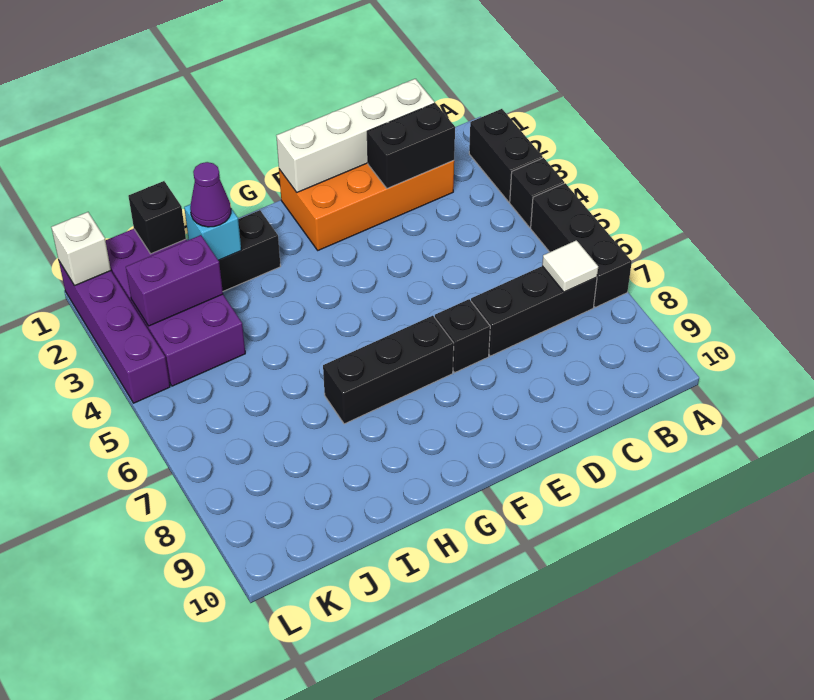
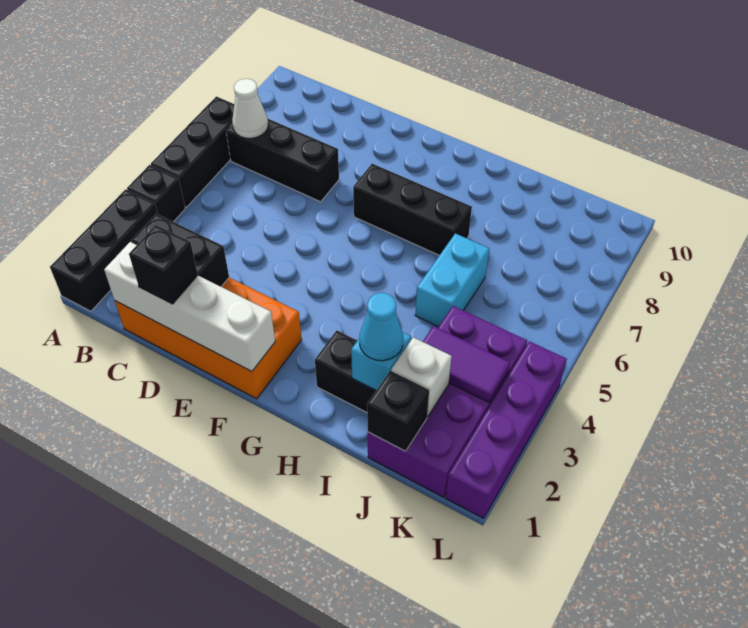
black brick A2:A3 level 1 -> black brick A1:A3 level 1
white tile B7 level 2 -> white cone B7 level 2
black brick E7 level 1 -> black brick D1 level 3
purple cone I2 level 3 -> cyan cone I2 level 3
none -> cyan brick I5:I6 level 1
purple brick J3:K3 level 2 -> purple tile J3:K3 level 2
white brick L1 level 2 -> white brick J2 level 2

